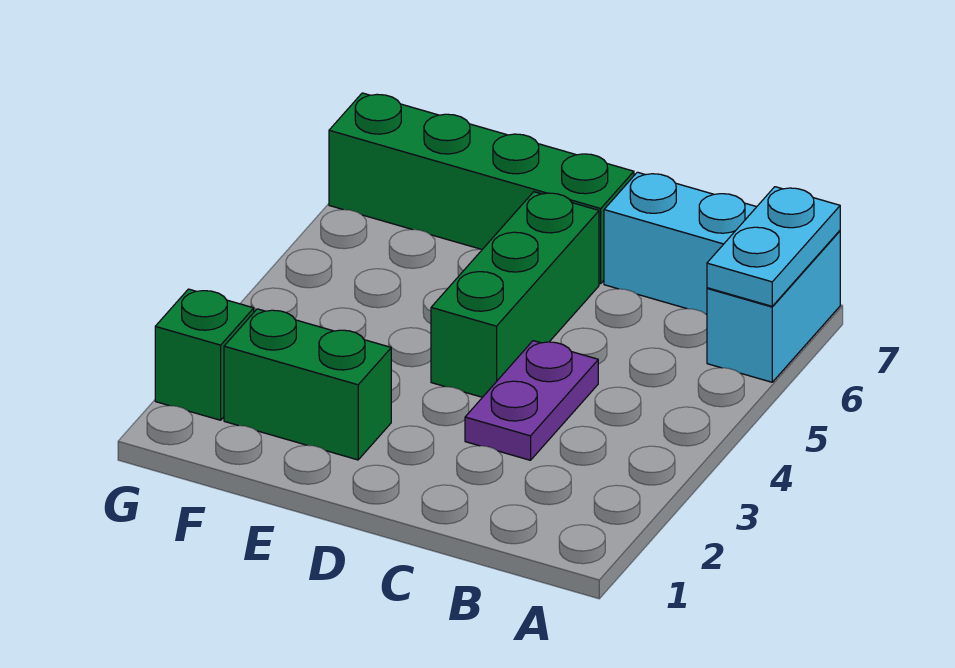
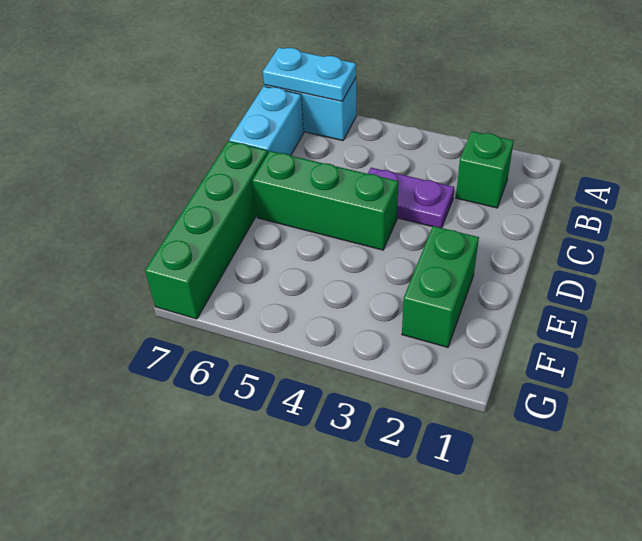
green brick G2 level 1 -> green brick B2 level 1

